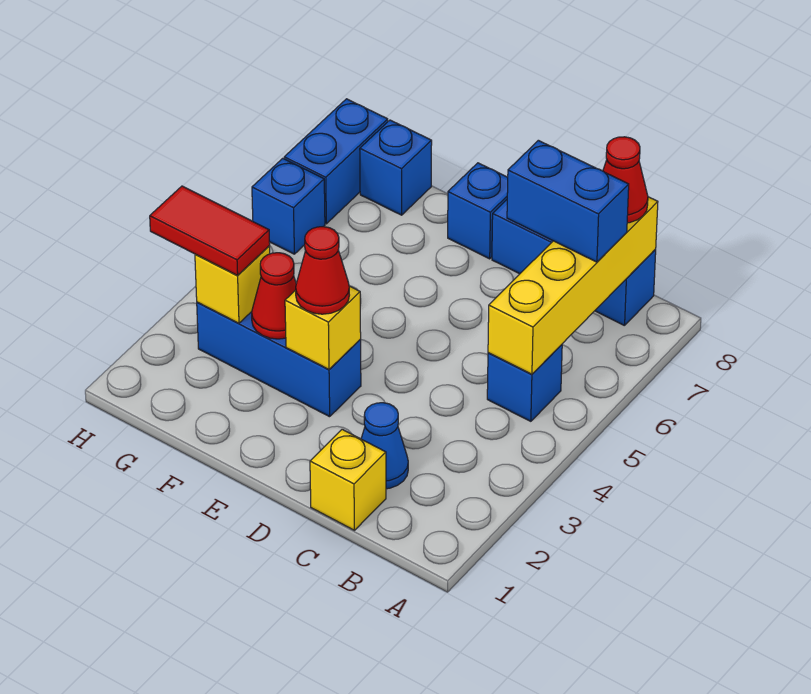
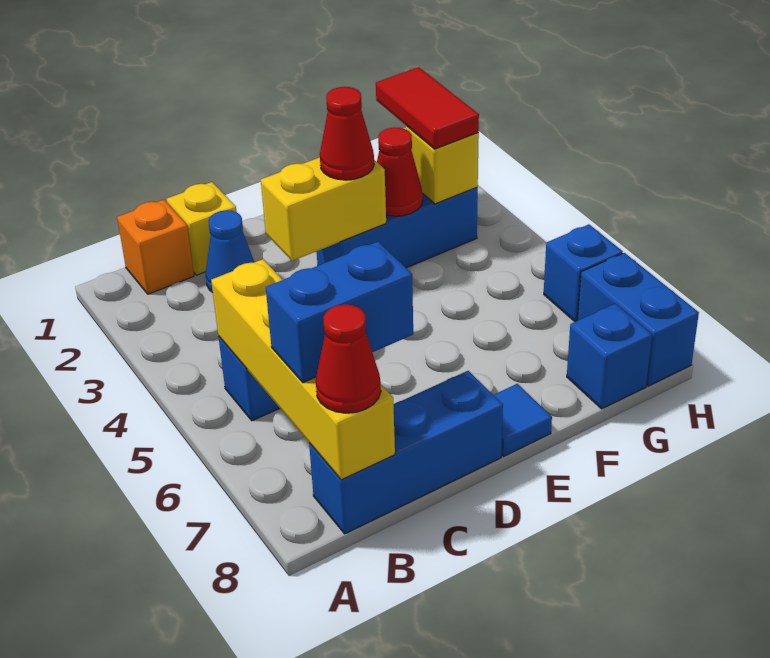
none -> orange brick B1 level 1
yellow brick E3 level 2 -> yellow brick D3:E3 level 2
blue brick E8 level 1 -> blue tile E8 level 1
red tile G3:H3 level 3 -> red tile G2:G3 level 3

